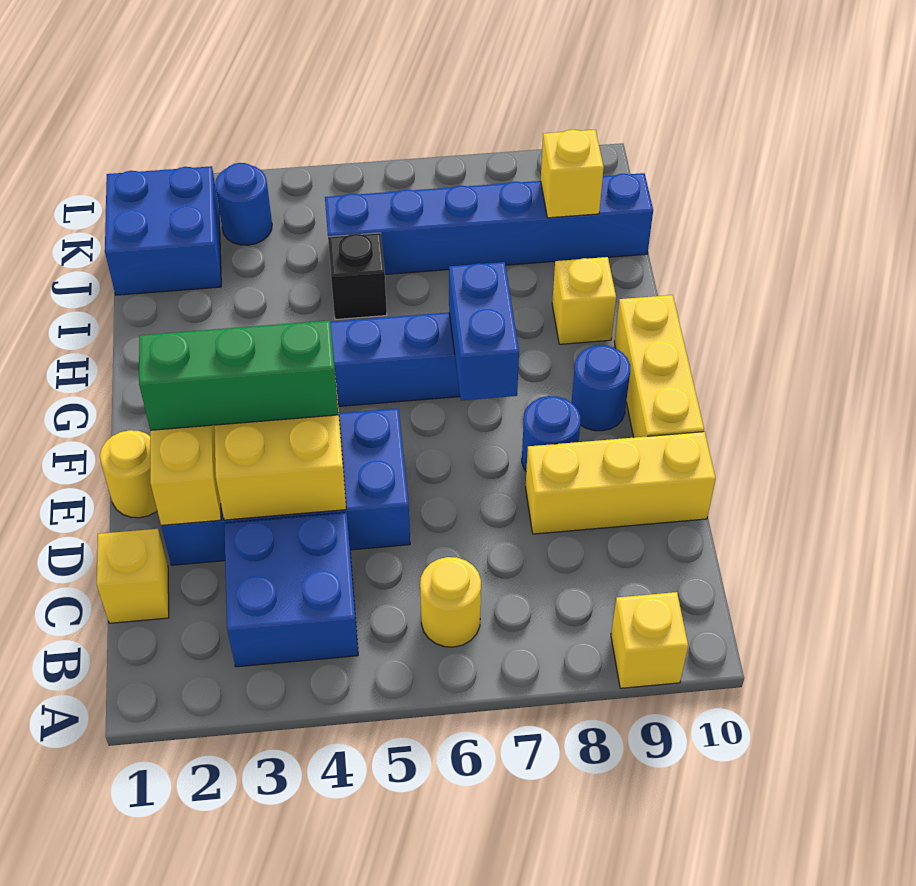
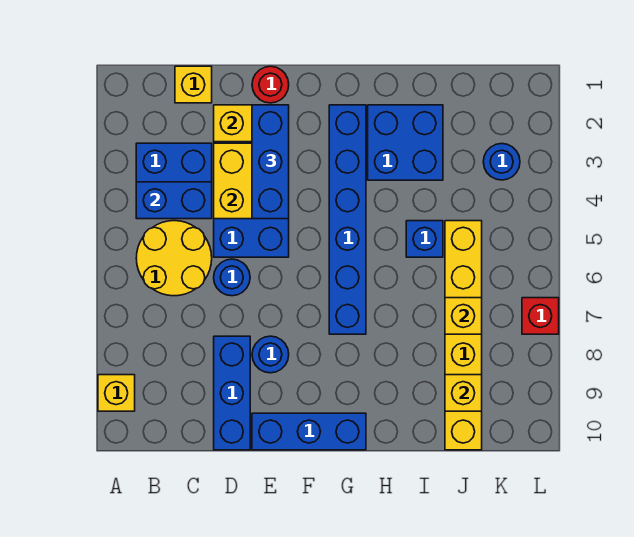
yellow round brick B6 level 1 -> yellow round brick B5:C6 level 1
yellow brick D8:D10 level 1 -> blue brick D8:D10 level 1
yellow round brick E1 level 1 -> red round brick E1 level 1
green brick E2:E4 level 3 -> blue brick E2:E4 level 3
yellow brick E10:G10 level 1 -> blue brick E10:G10 level 1
blue brick F7:G7 level 2 -> blue brick B4:C4 level 2
blue round brick F9 level 1 -> blue round brick D6 level 1
yellow brick H9 level 1 -> yellow brick J7 level 2
black brick I5 level 1 -> blue brick I5 level 1
blue brick J1:K2 level 1 -> blue brick H2:I3 level 1
blue brick J5:J10 level 1 -> yellow brick J5:J10 level 1
none -> red brick L7 level 1

